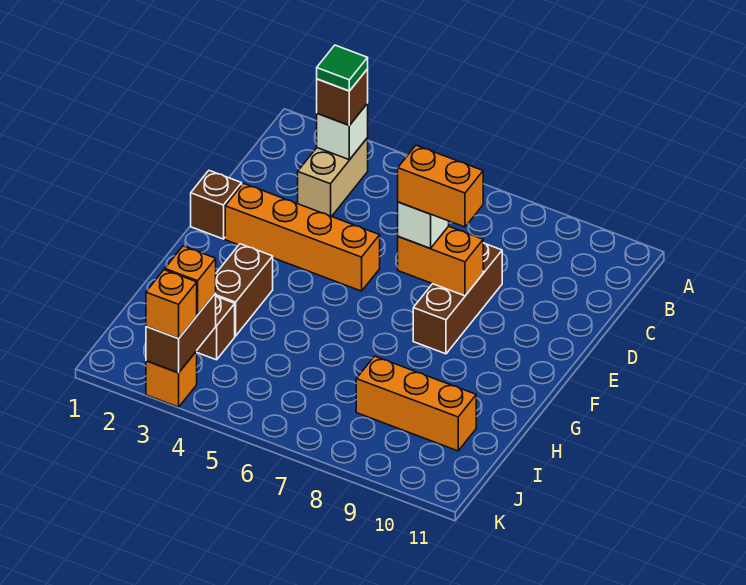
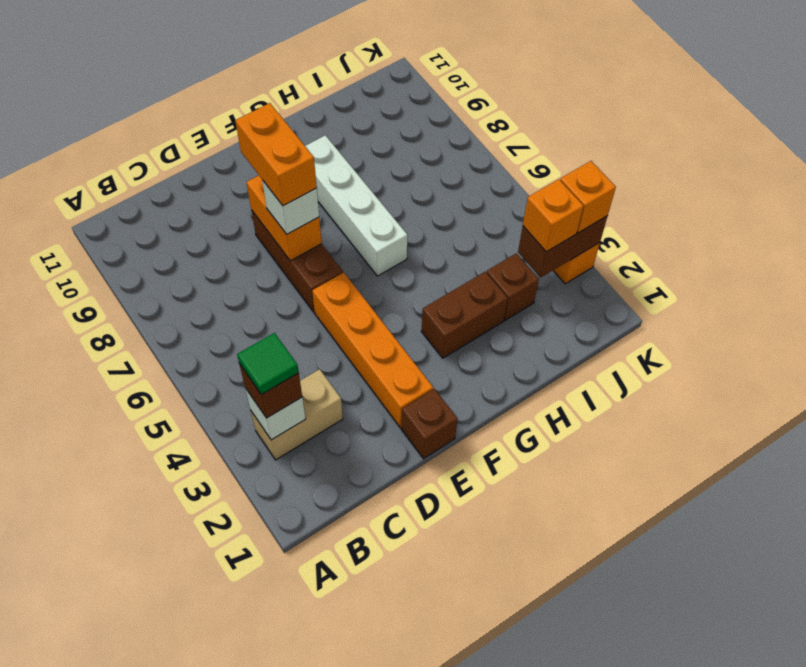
brown brick D8:F8 level 1 -> brown brick E6:E8 level 1
none -> white brick G6:G9 level 1
orange brick I8:I10 level 1 -> none

